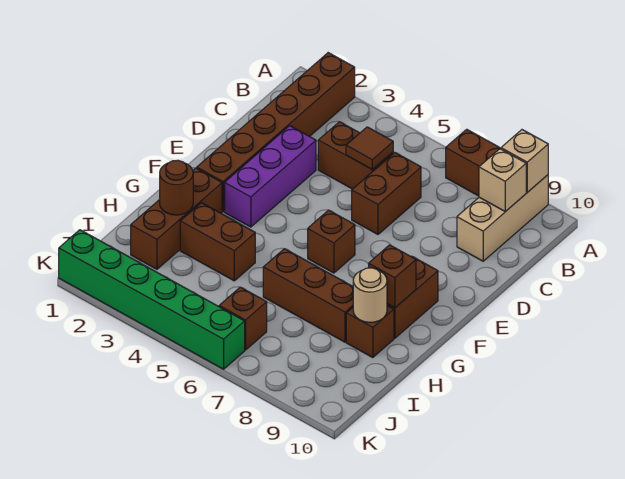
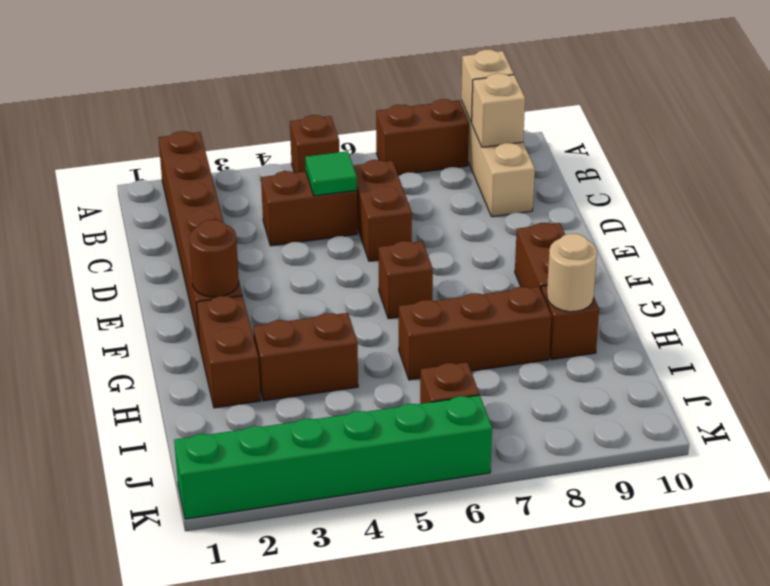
brown tile C5 level 2 -> green tile C5 level 2
purple brick D3:F3 level 1 -> none
brown brick G2:I2 level 1 -> brown brick G2:H2 level 1
brown brick G9 level 2 -> brown brick A5 level 1
brown round brick H2 level 2 -> brown round brick F2 level 2

